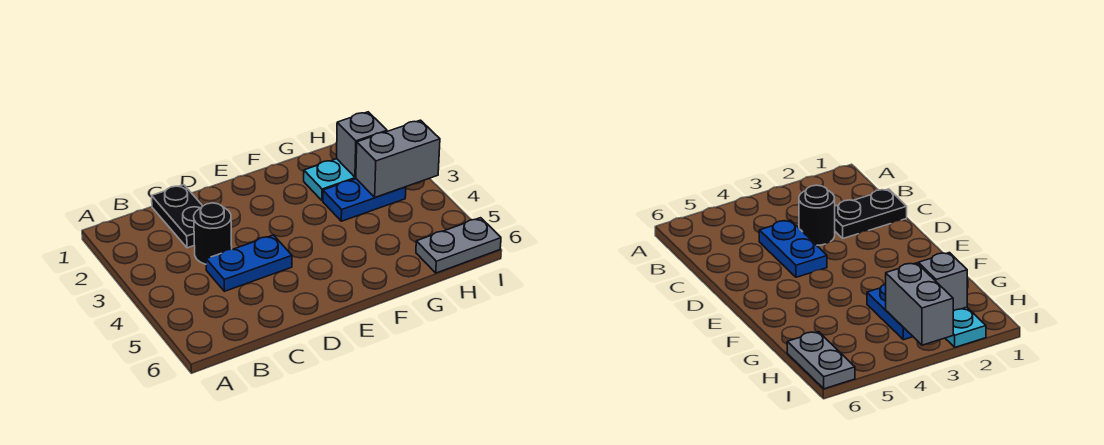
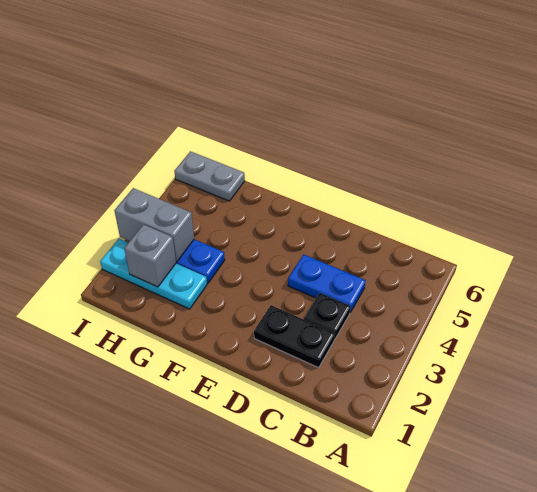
black plate C1:C2 level 1 -> black plate C2:D2 level 1
black round brick C3 level 1 -> black plate C3 level 1

